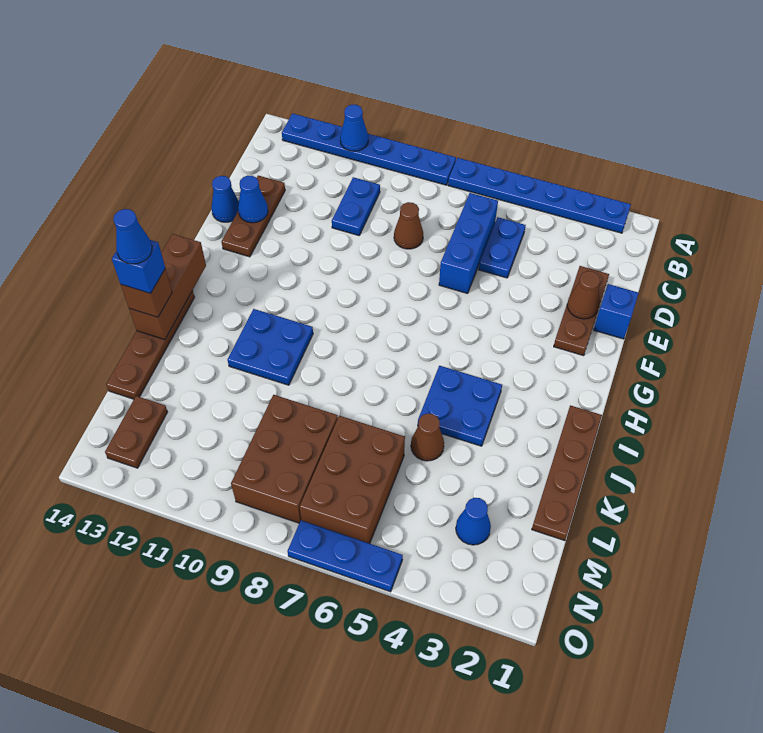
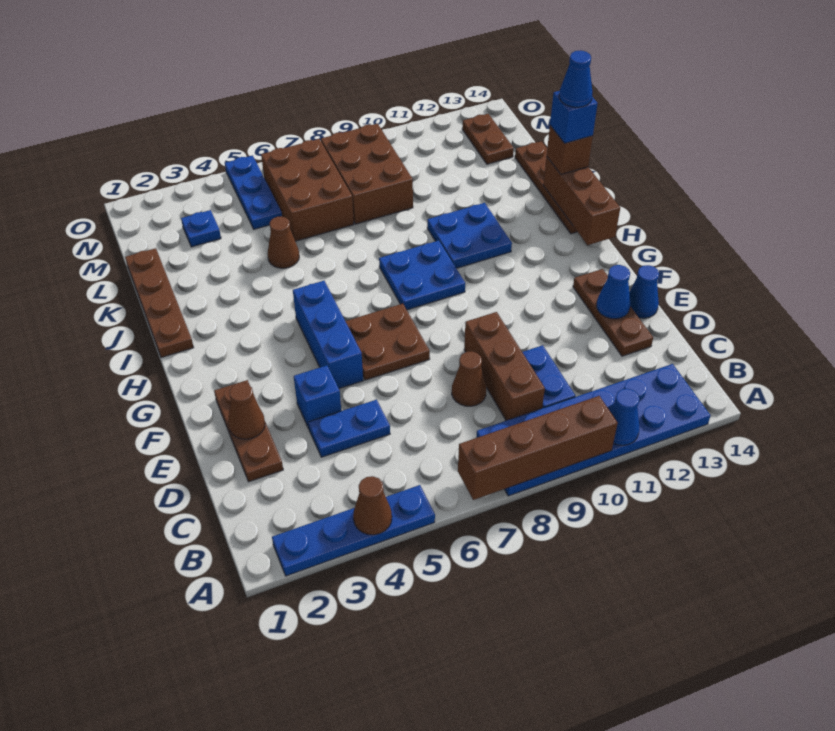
blue plate A2:A7 level 1 -> blue plate A2:A5 level 1
none -> brown cone A4 level 2
none -> brown brick A7:A10 level 2
blue plate A8:A13 level 1 -> blue plate A8:B13 level 1
blue plate C5:D5 level 1 -> blue plate D4:D5 level 1
blue brick C6:E6 level 1 -> blue brick F5:H5 level 1
none -> brown brick C9:E9 level 1
blue brick E1 level 1 -> blue brick E4 level 1
none -> brown plate F6:G7 level 1
blue plate I4:J5 level 1 -> blue plate H8:I9 level 1
blue cone M3 level 1 -> blue plate M3 level 1
blue plate O5:O7 level 1 -> blue plate M5:O5 level 1

